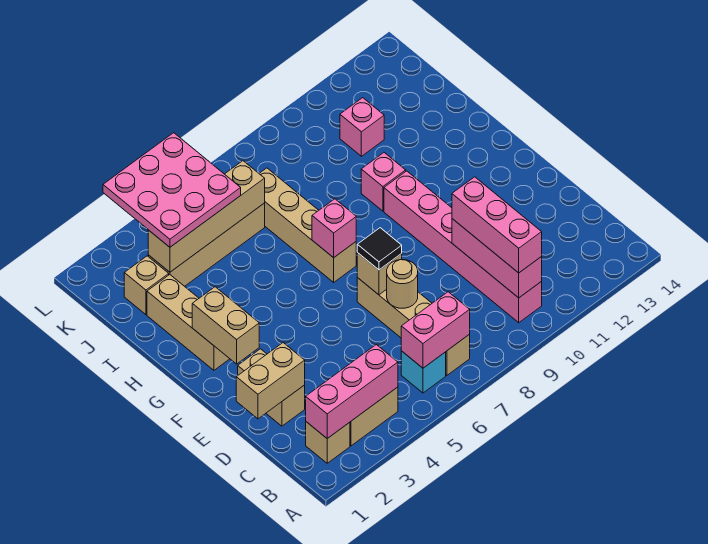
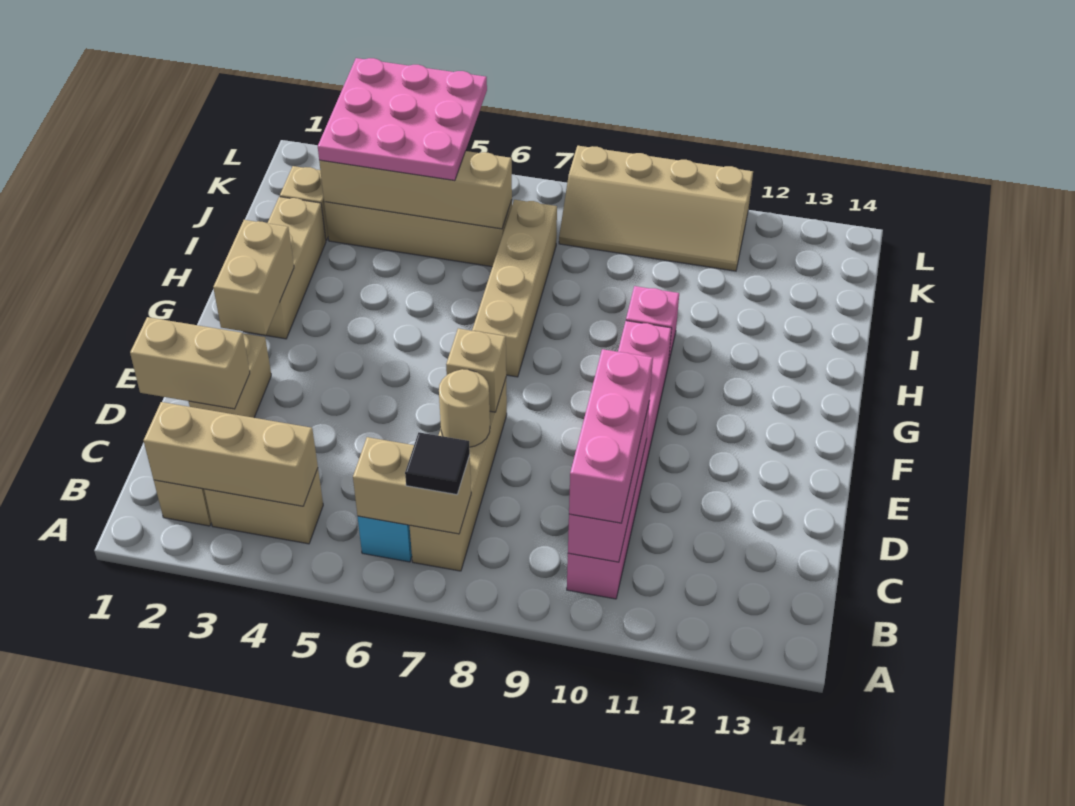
pink brick B2:B4 level 2 -> tan brick B2:B4 level 2
pink brick B6:B7 level 2 -> tan brick B6:B7 level 2
black tile E7 level 3 -> black tile B7 level 3
pink brick G7 level 2 -> none
pink brick J11 level 1 -> none
none -> tan slope K8:L11 level 1 top L

